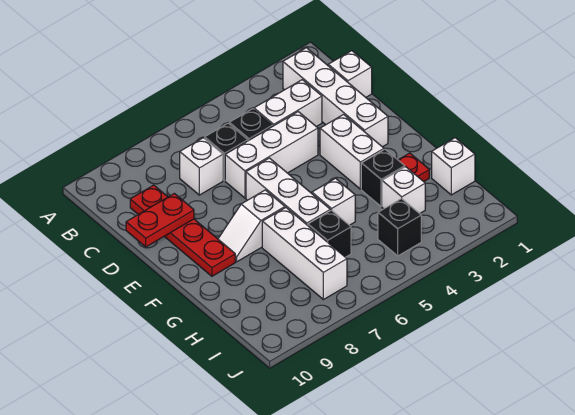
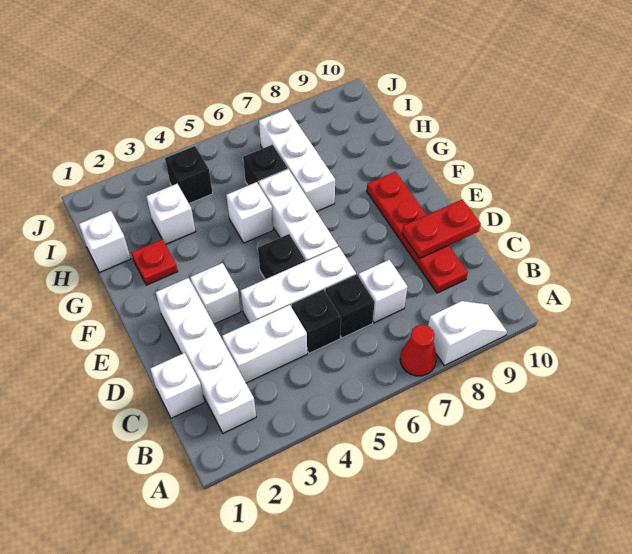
none -> red cone A7 level 1
white brick E3:F3 level 1 -> white brick E3 level 1
white slope F7:F8 level 1 top 7 -> white slope A8:A9 level 1 top 8
black brick G3 level 1 -> black brick E5 level 1

